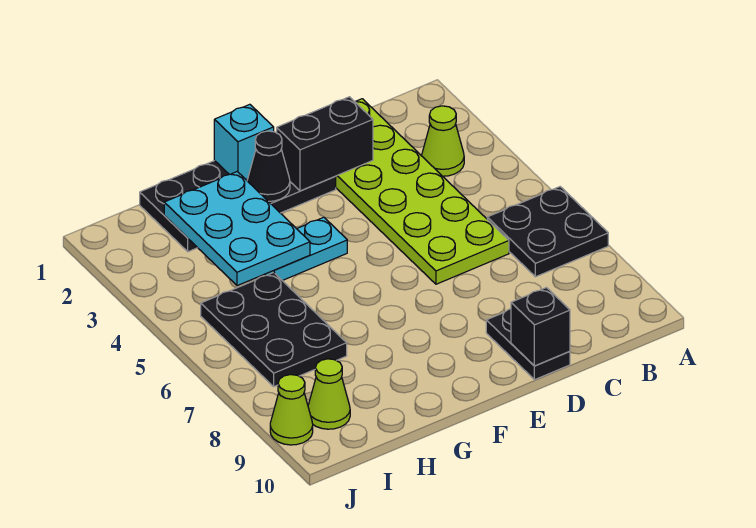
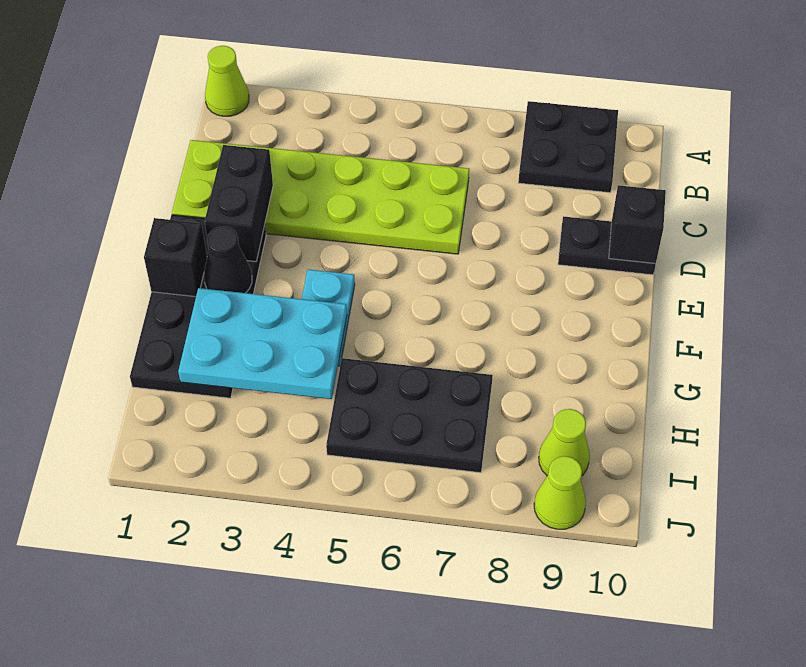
black plate A6:B7 level 1 -> black plate A8:B9 level 1
lime cone B3 level 1 -> lime cone A1 level 1
cyan brick F1 level 2 -> black brick F1 level 2

